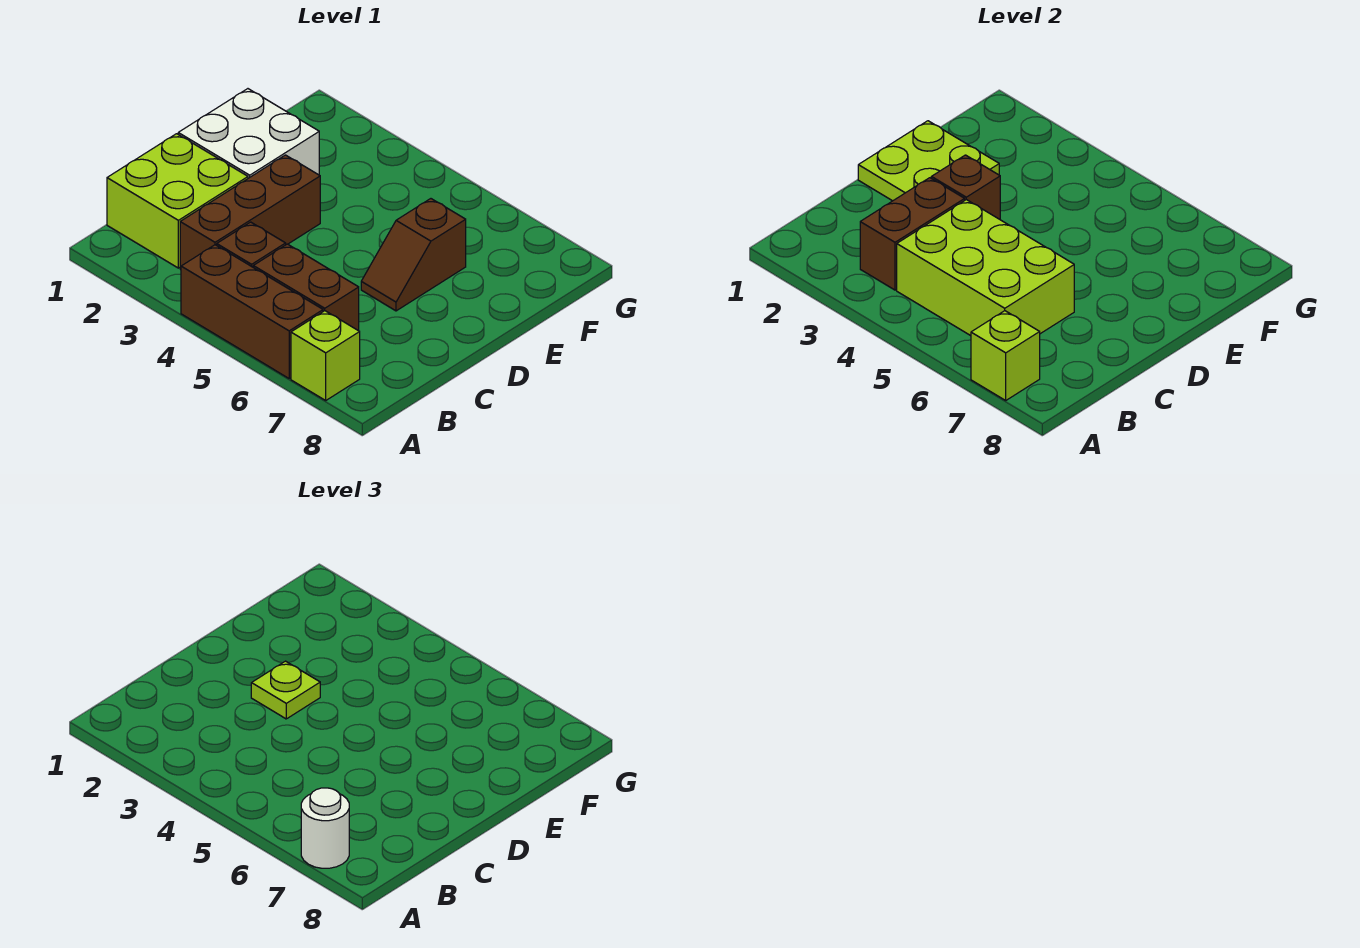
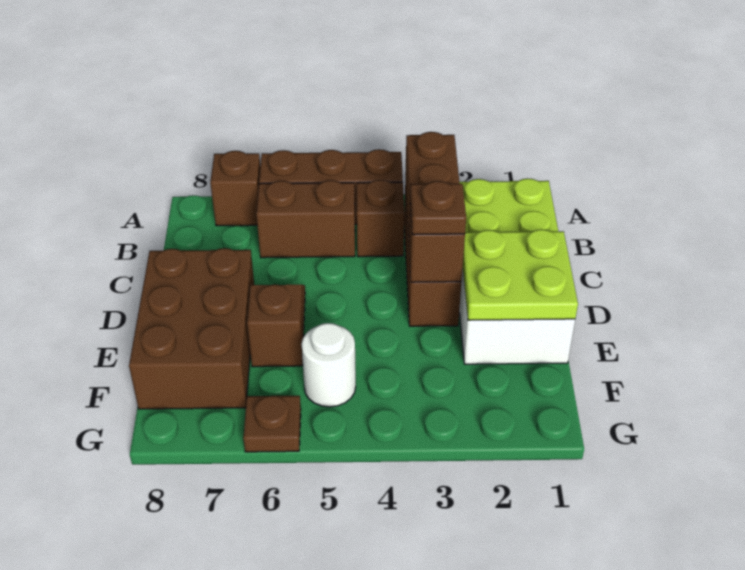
lime brick A7 level 1 -> brown brick A7 level 1
lime brick A7 level 2 -> none
white round brick A7 level 3 -> white round brick F5 level 1
lime brick B4:C6 level 2 -> none
lime plate D3 level 3 -> brown plate D3 level 3
none -> brown brick D7:F8 level 1
none -> brown plate G6 level 1

